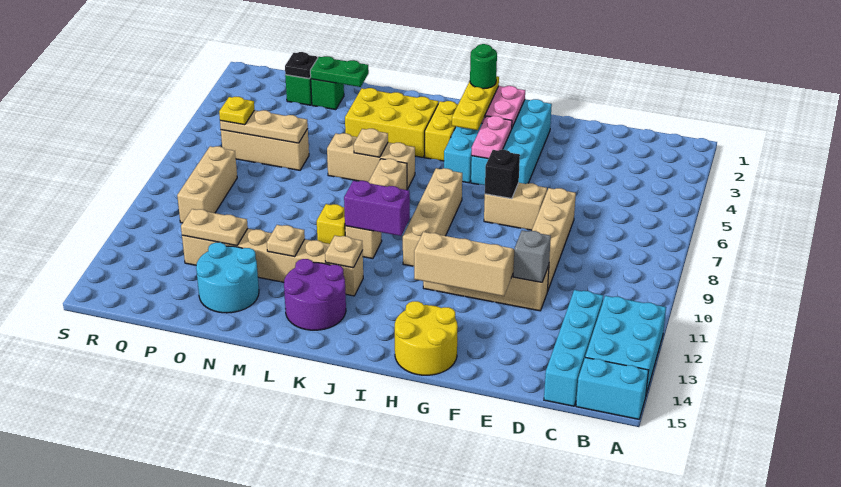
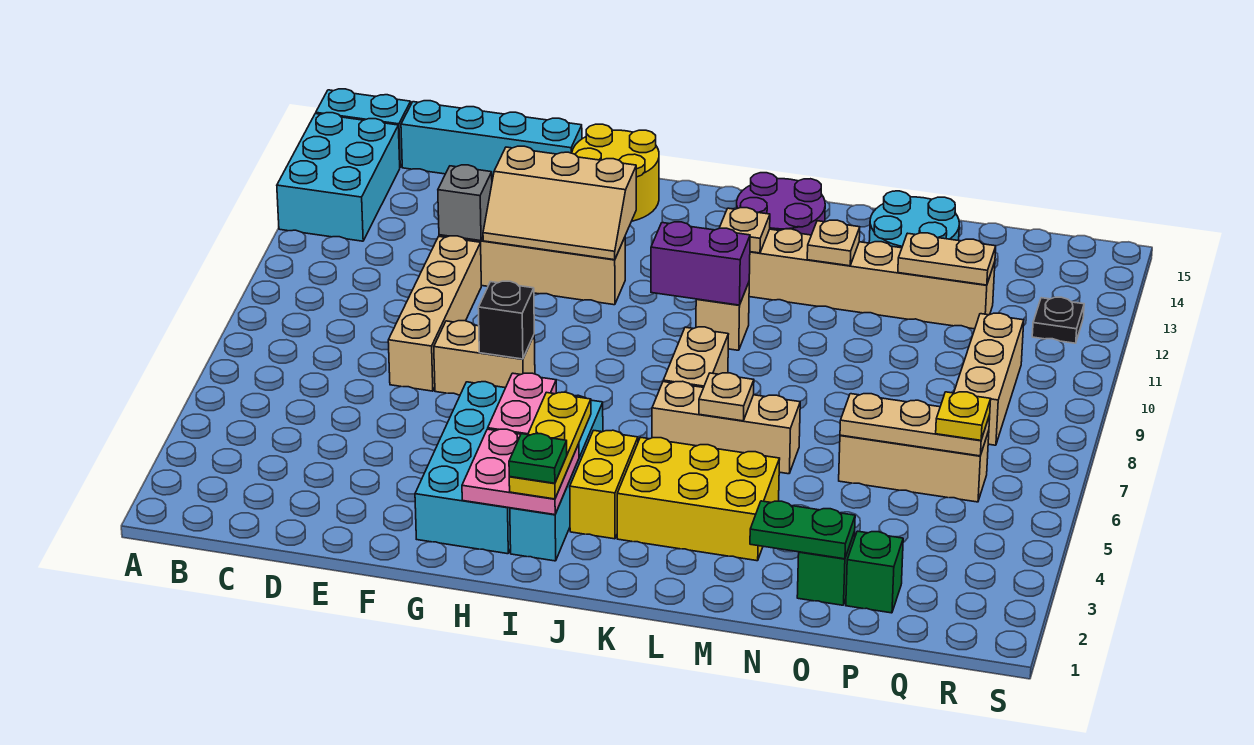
cyan brick C12:C15 level 1 -> cyan brick C15:F15 level 1
green round brick I2 level 4 -> green plate I2 level 4
tan brick I7:I10 level 1 -> none
yellow brick L10 level 1 -> none
black plate P2 level 2 -> black plate R12 level 1

